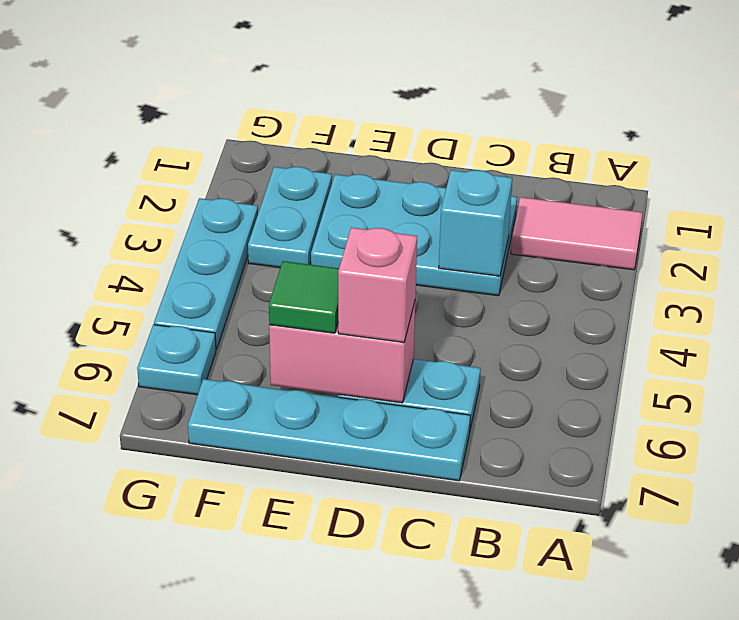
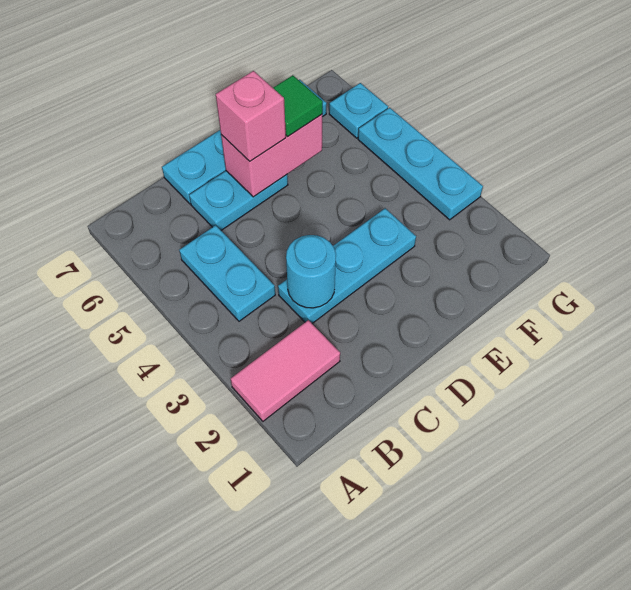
cyan plate C2:E3 level 1 -> cyan plate C3:E3 level 1
cyan brick C3 level 2 -> cyan round brick C3 level 2
cyan plate F2:F3 level 1 -> cyan plate B4:B5 level 1

